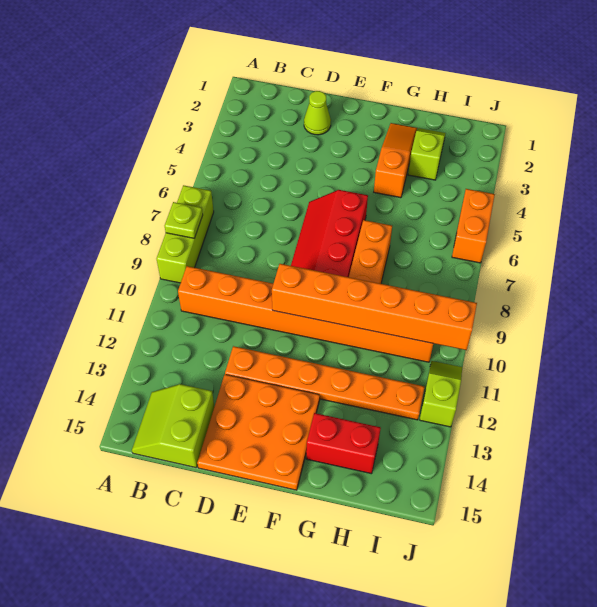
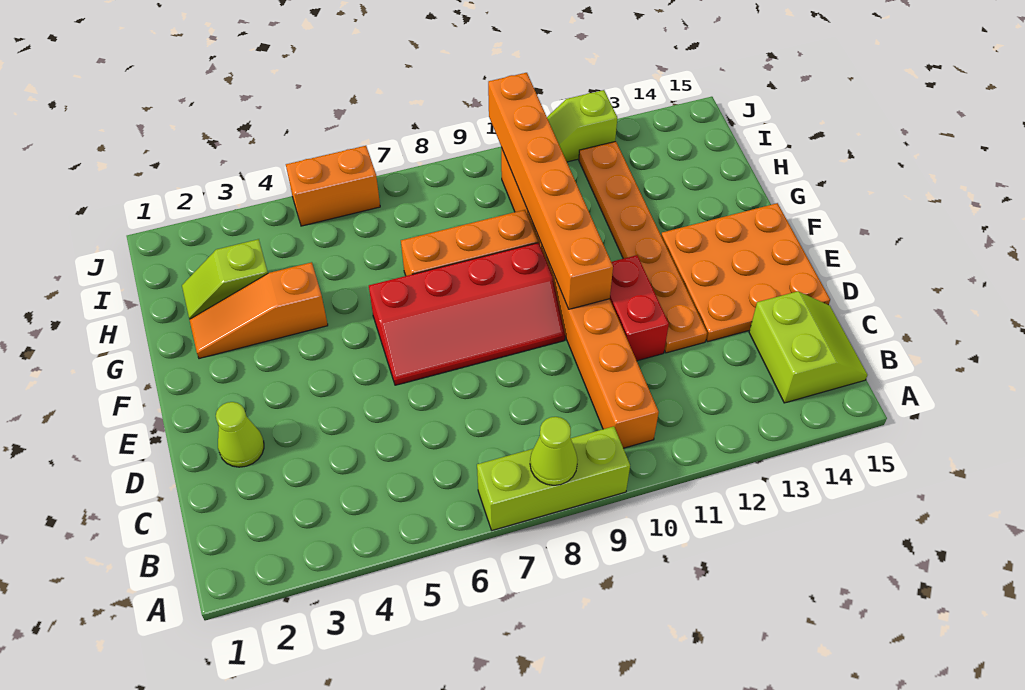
lime plate A8 level 2 -> lime cone A8 level 2
lime slope B14:C15 level 1 top C -> lime slope B14:C15 level 1 top 14
red brick G14:H14 level 1 -> red brick D11:E11 level 1

